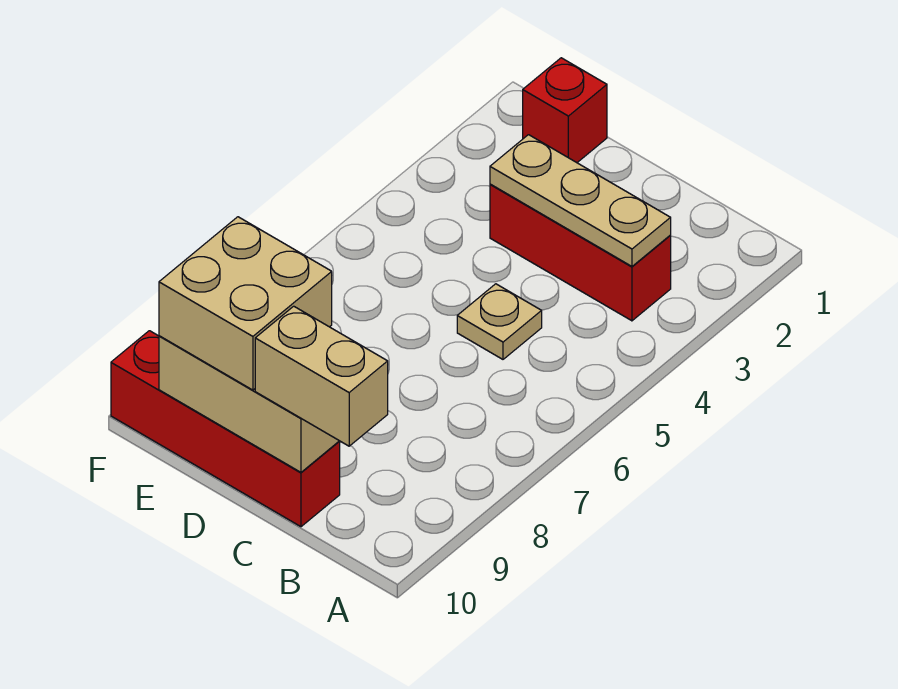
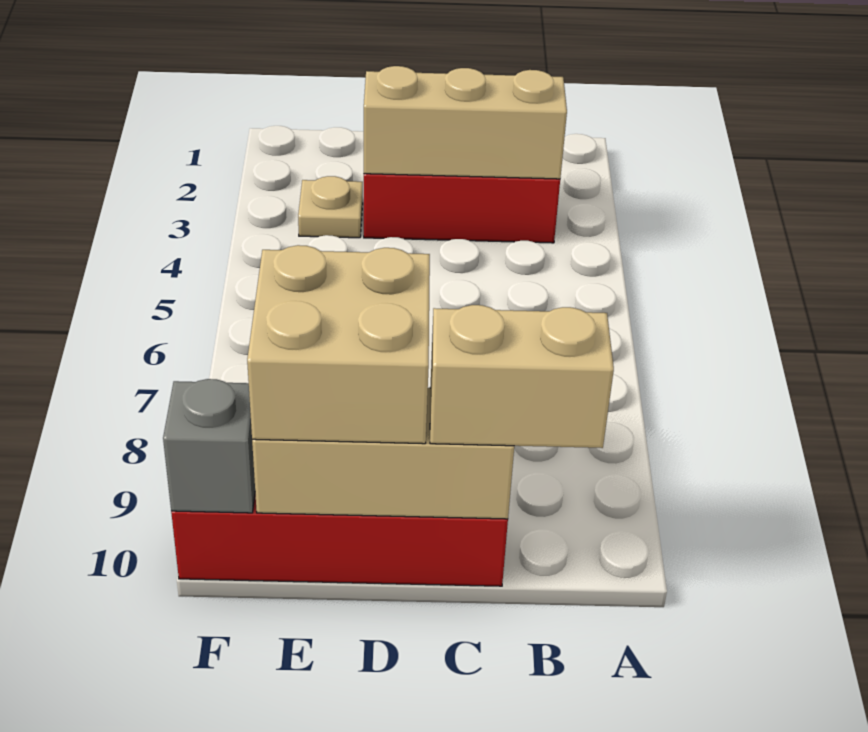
tan plate B3:D3 level 2 -> tan brick B3:D3 level 2
tan plate C5 level 1 -> tan plate E3 level 1
red brick E1 level 1 -> none
none -> grey brick F10 level 2

